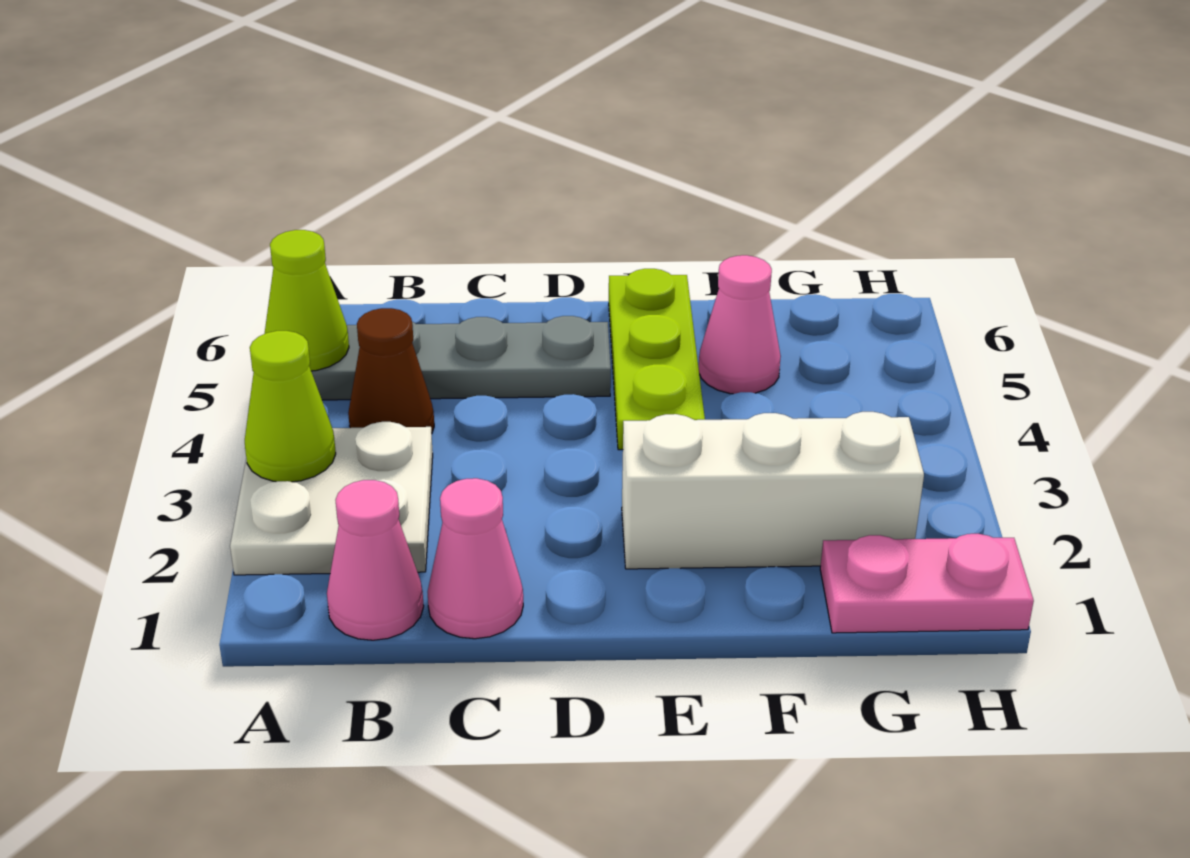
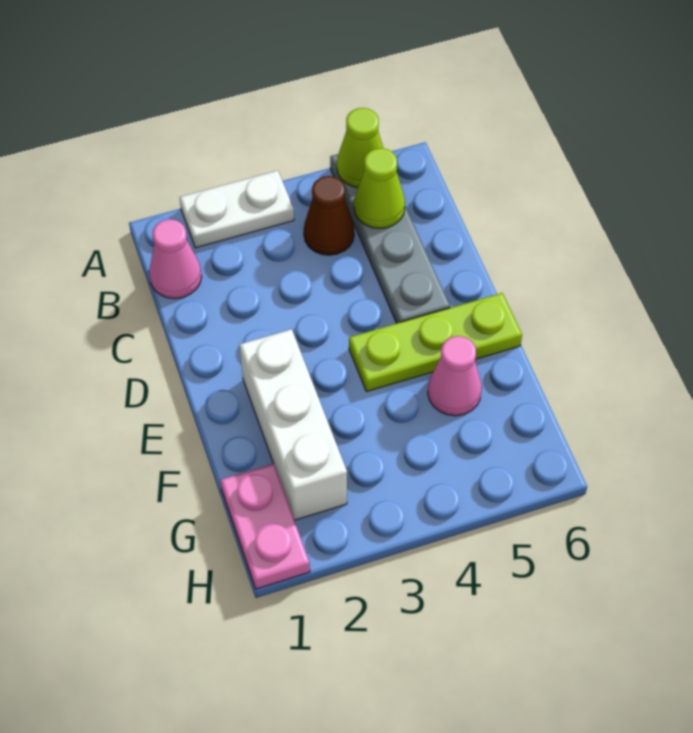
white plate A2:B3 level 1 -> white plate A2:A3 level 1
lime cone A3 level 2 -> lime cone B5 level 2
pink cone C1 level 1 -> none

